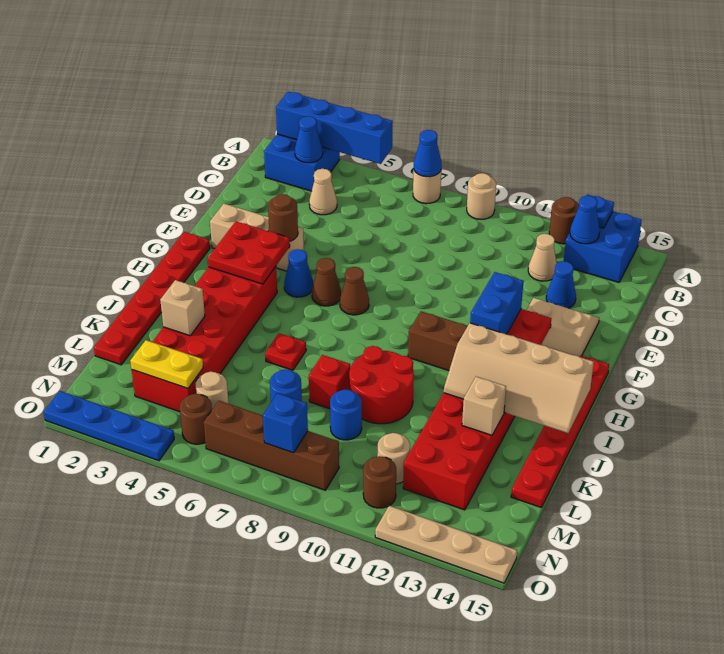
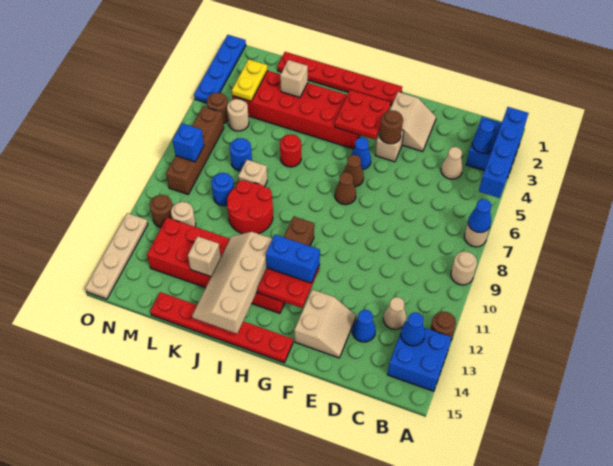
blue plate A13 level 2 -> none
red plate J6 level 1 -> red round brick J6 level 1
red brick K8 level 1 -> tan brick K8 level 1

